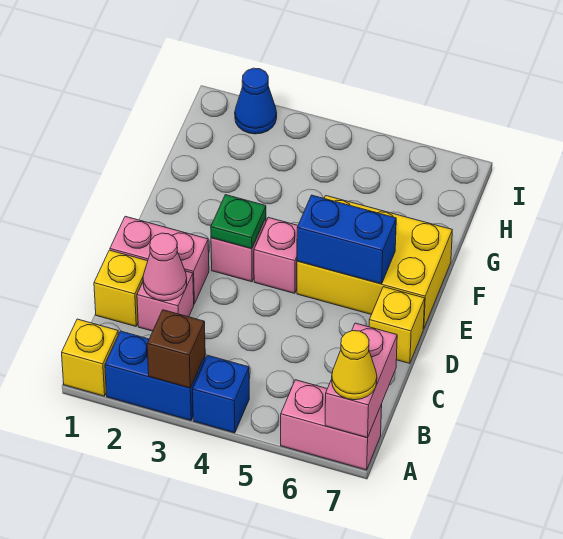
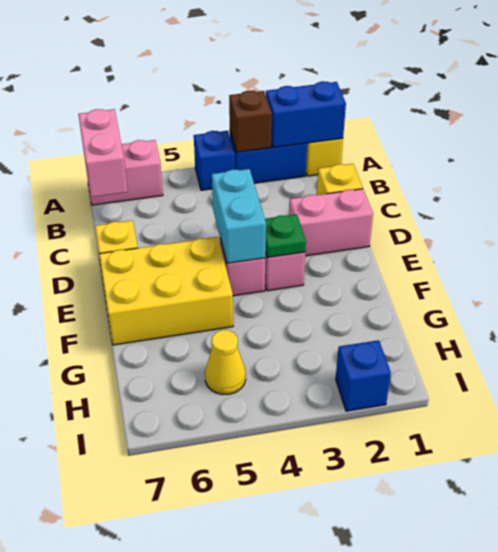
yellow cone A7 level 3 -> yellow cone H5 level 1
pink brick C2 level 1 -> none
pink cone C2 level 2 -> none
none -> cyan brick D4:E4 level 2
blue brick E5:E6 level 2 -> blue brick A1:A2 level 2
blue cone I2 level 1 -> blue brick I2 level 1

